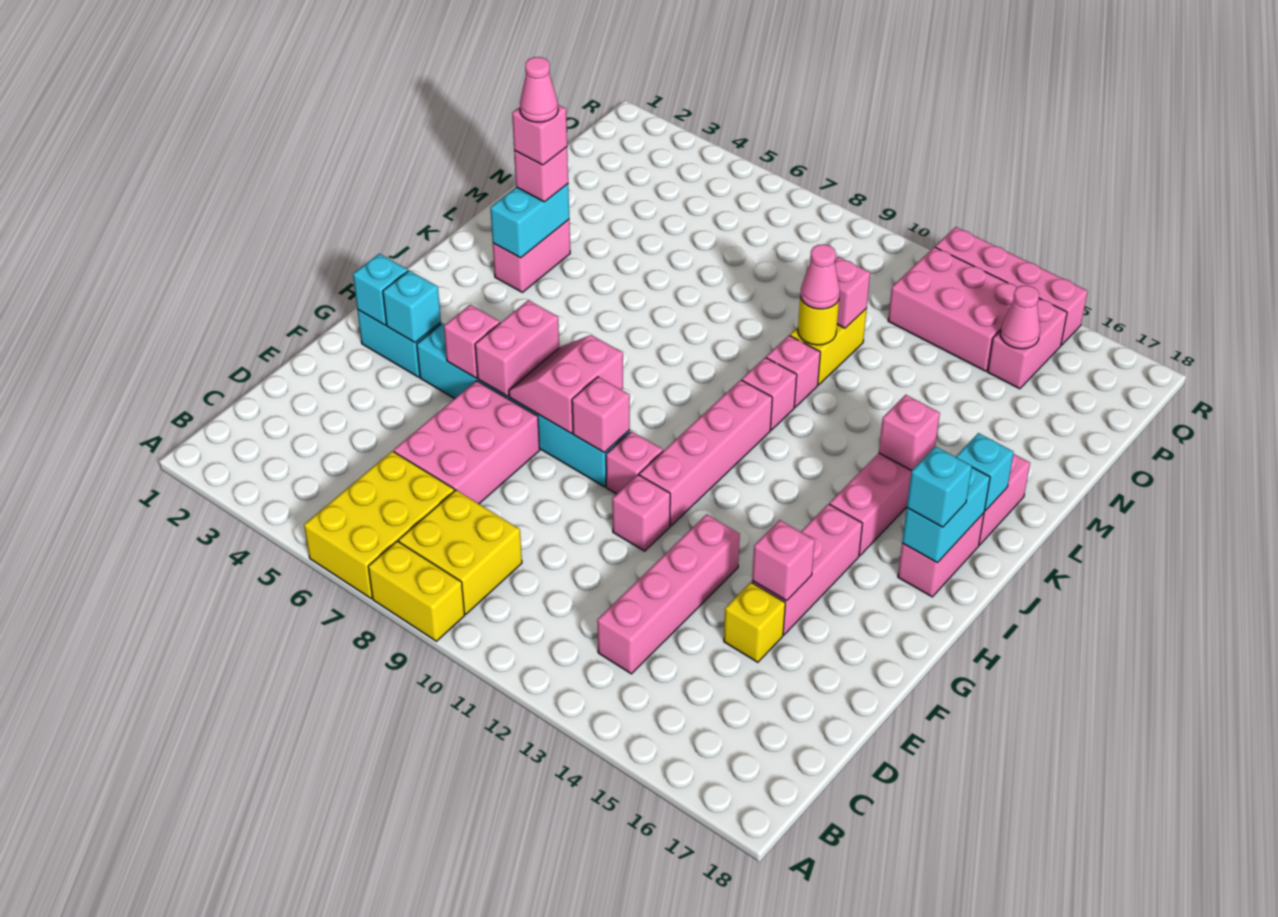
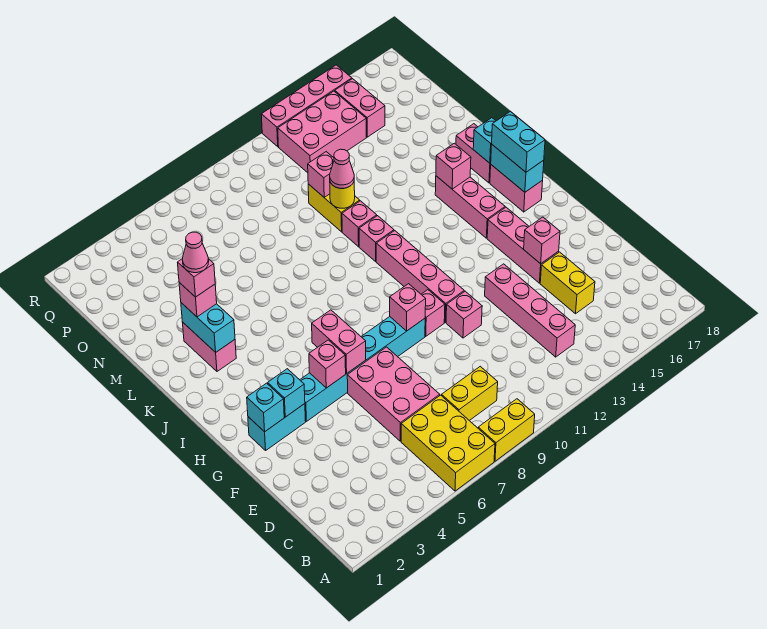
yellow brick B8:C9 level 1 -> yellow brick C8:C9 level 1
yellow brick E15 level 1 -> yellow brick D15:E15 level 1
pink slope G7:H8 level 2 top 8 -> none
cyan brick I17 level 3 -> cyan brick I17:J17 level 3
pink cone P15 level 2 -> none

